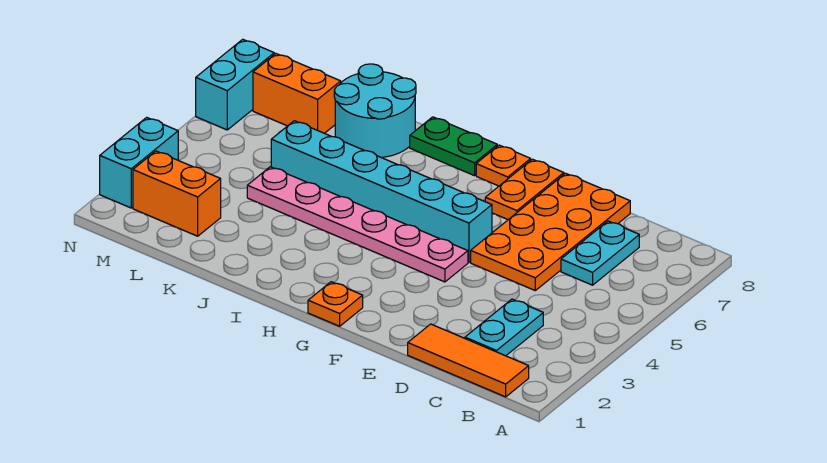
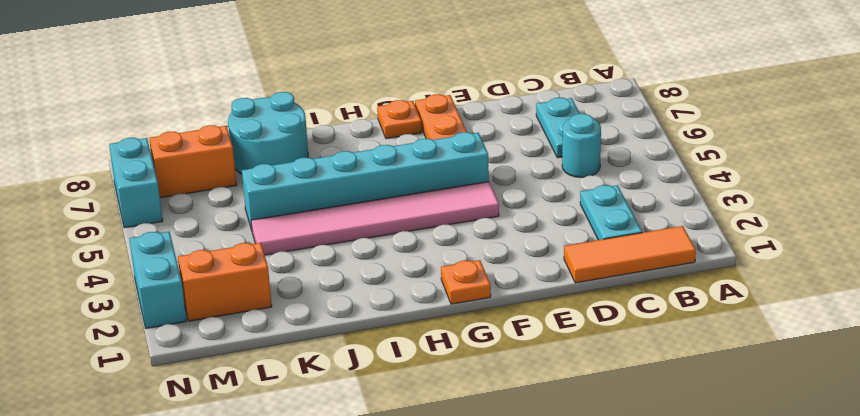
none -> cyan round brick C5 level 1
orange plate D5:E8 level 1 -> none
pink plate F4:K4 level 1 -> pink tile F4:K4 level 1
green plate H8:I8 level 1 -> none

